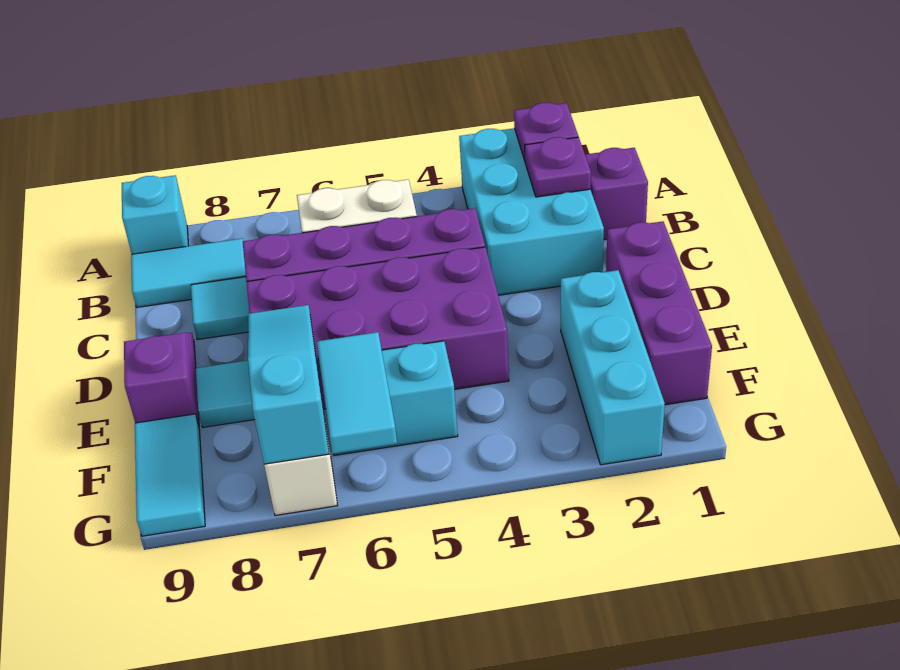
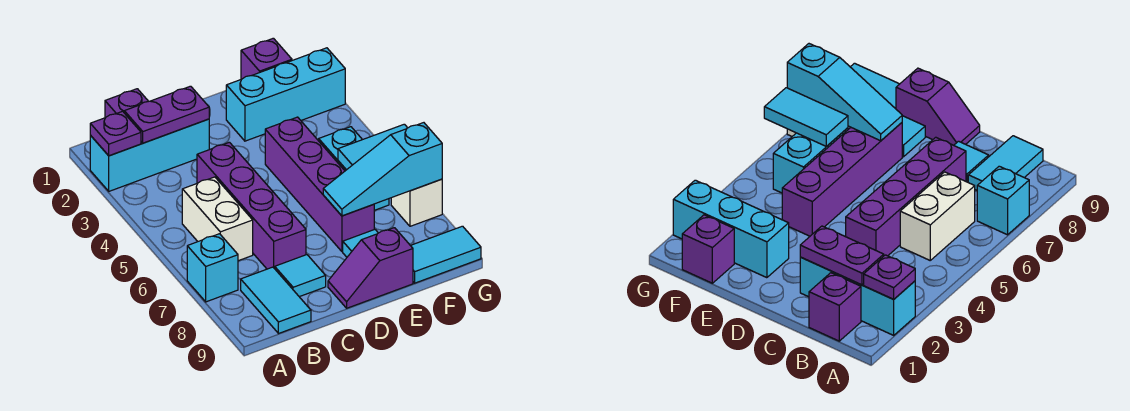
cyan brick A2:C3 level 1 -> cyan brick A2:C2 level 1
cyan brick A9 level 1 -> cyan brick A7 level 1
purple plate B2 level 2 -> purple plate B2:C2 level 2
purple brick D1:F1 level 1 -> purple brick F1 level 1
purple brick D4:E7 level 1 -> purple brick E4:E7 level 1

